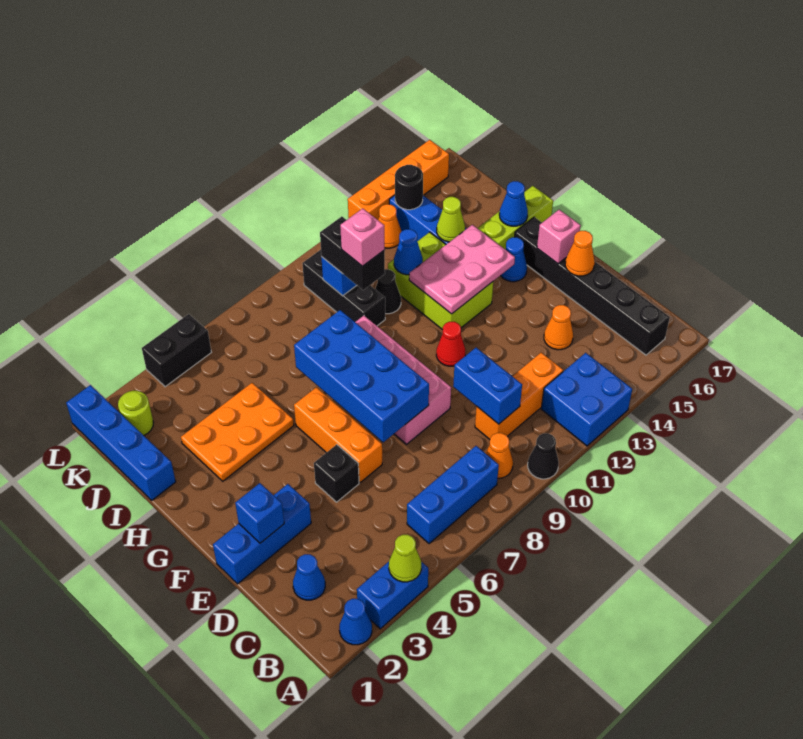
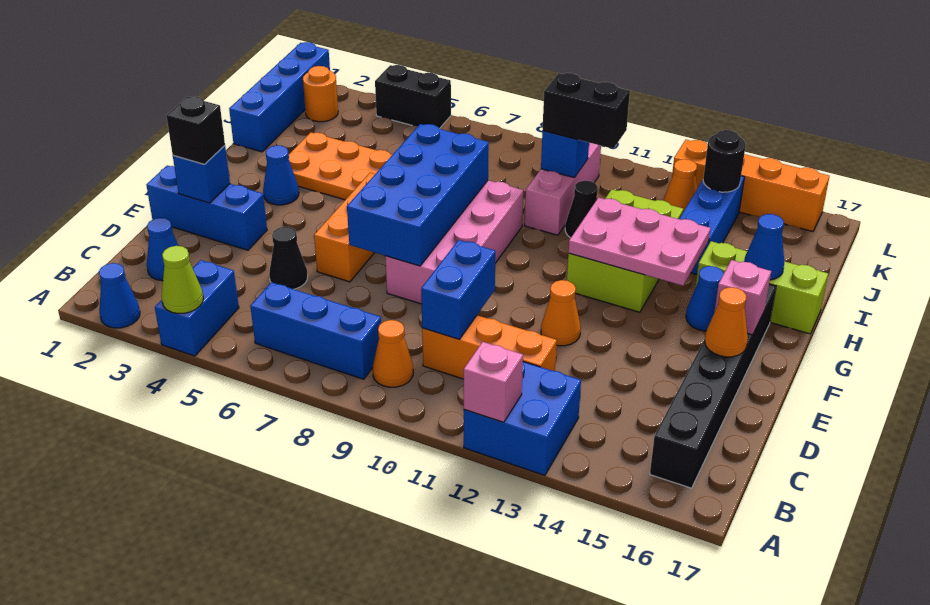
blue brick A3:A4 level 1 -> blue brick A4:B4 level 1
black cone A10 level 1 -> black cone D5 level 1
orange cone D14 level 1 -> orange cone E12 level 1
black brick E5 level 1 -> black brick E2 level 3
red cone F11 level 1 -> none
black brick I10:K10 level 1 -> pink brick I10:K10 level 1
black brick I10:J10 level 3 -> black brick J10:J11 level 3
pink brick I10 level 4 -> pink brick A12 level 2
blue cone I12 level 2 -> blue cone G3 level 1
lime cone I14 level 2 -> none
lime round brick K2 level 1 -> orange round brick K2 level 1

